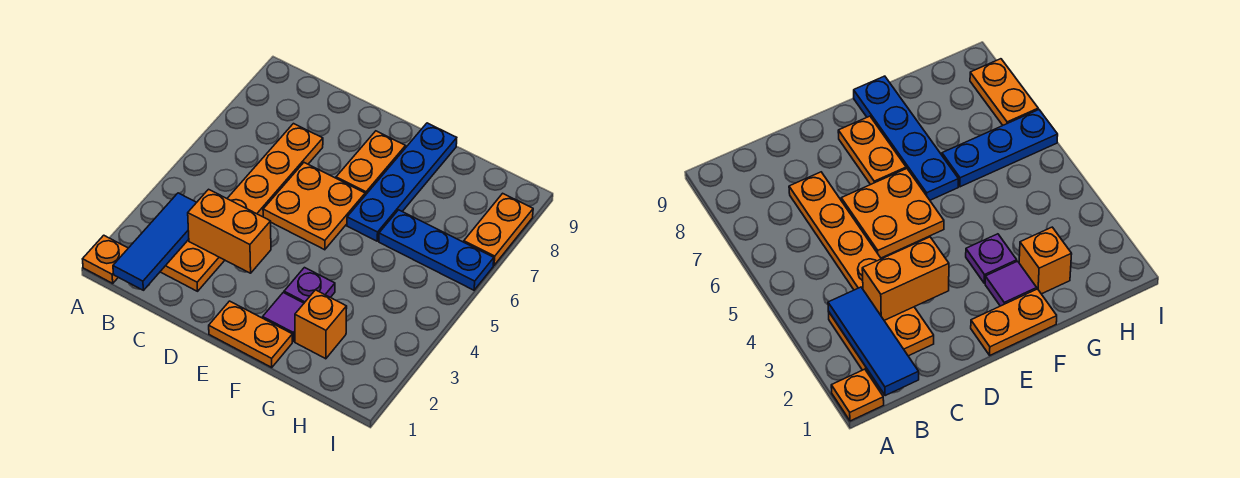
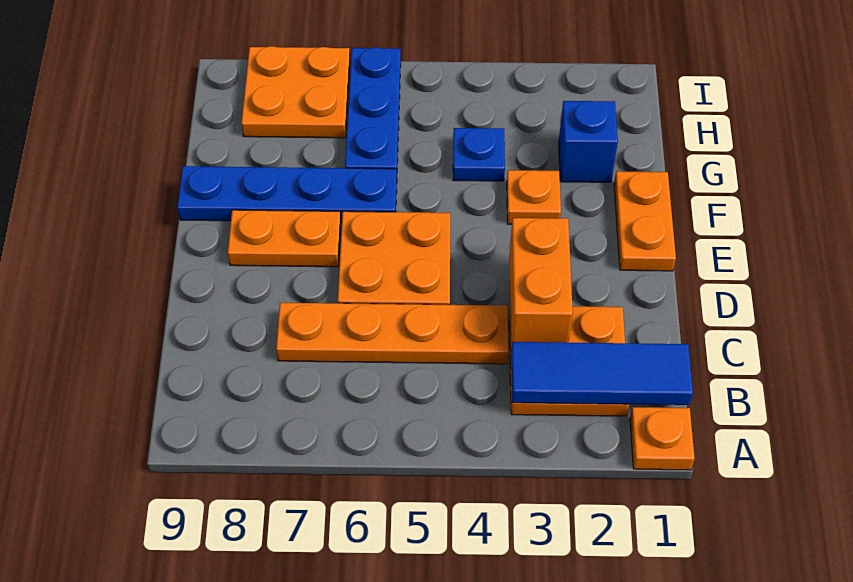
purple tile F2 level 1 -> none
purple plate F3 level 1 -> orange plate F3 level 1
orange brick G2 level 1 -> blue brick G2 level 1
none -> blue plate G4 level 1
orange plate I7:I8 level 1 -> orange plate H7:I8 level 1

